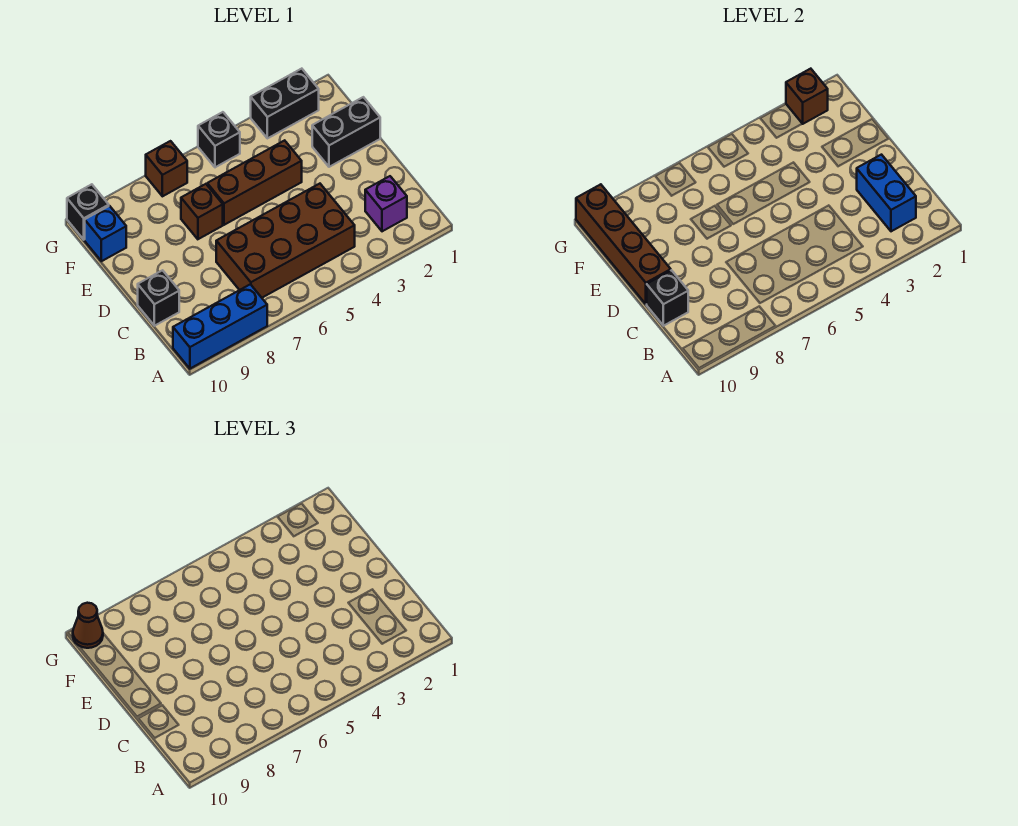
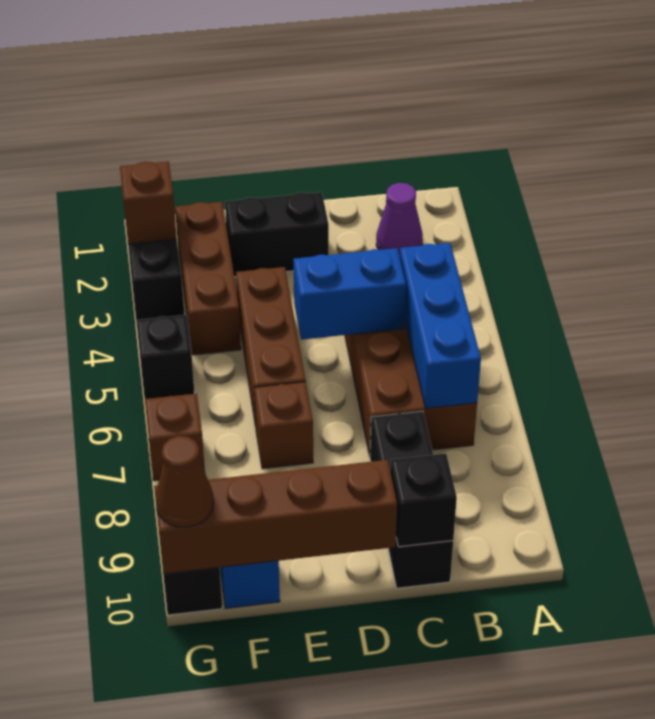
blue brick A8:A10 level 1 -> blue brick B5:B7 level 2
purple brick B2 level 1 -> purple cone B2 level 1
blue brick B2:C2 level 2 -> blue brick C5:D5 level 2
black brick C10 level 1 -> black brick C8:C10 level 1
black brick E1:E2 level 1 -> black brick D2:E2 level 1
none -> brown brick F2:F4 level 1

